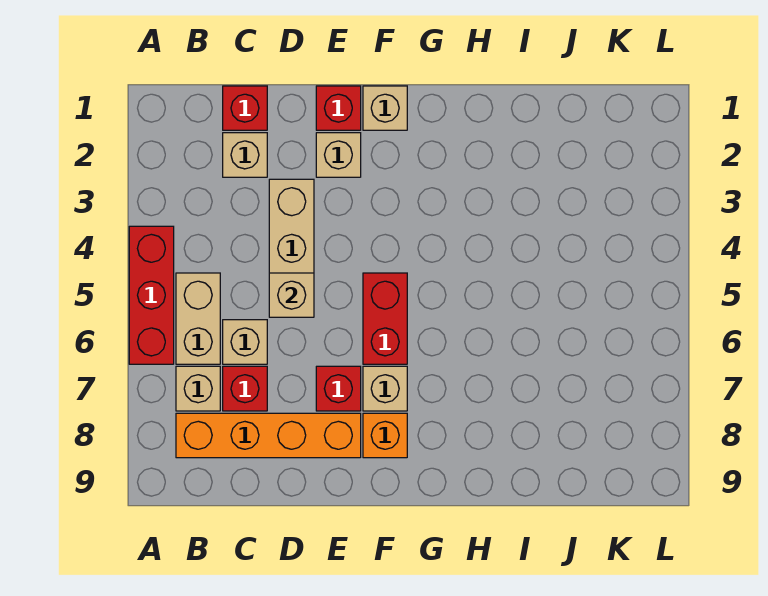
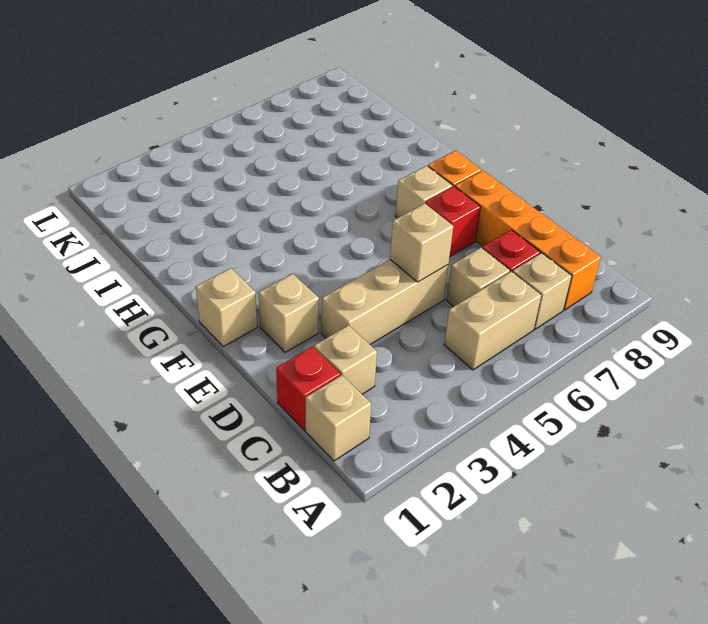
red brick A4:A6 level 1 -> none
none -> tan brick B1 level 1
red brick E1 level 1 -> none
red brick F5:F6 level 1 -> none

